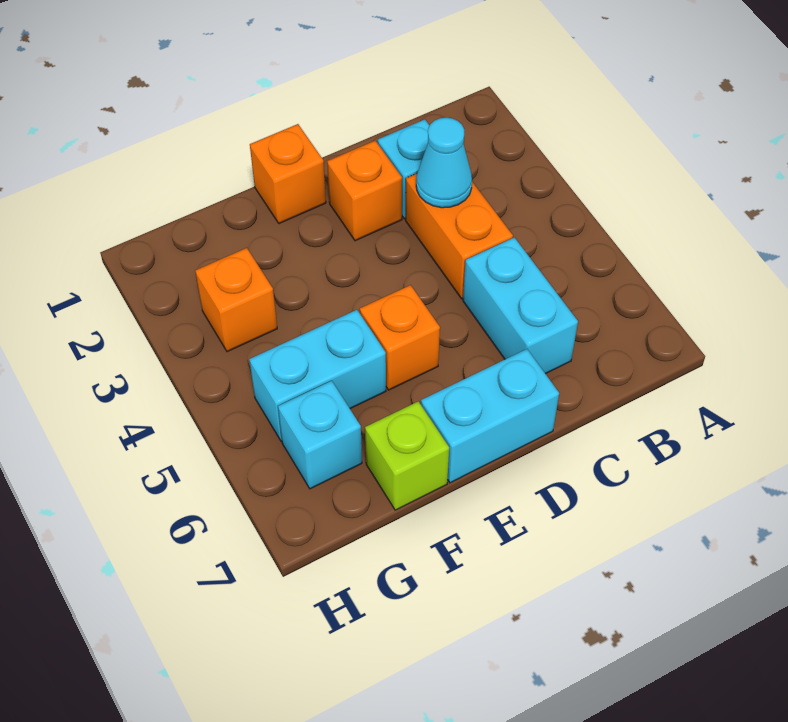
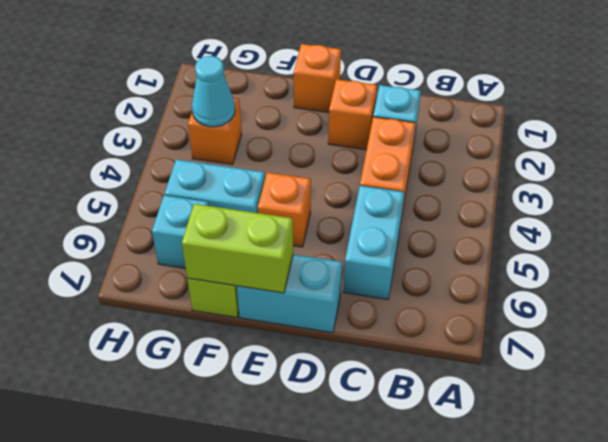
cyan cone C3 level 2 -> cyan cone G3 level 2
none -> lime brick E7:F7 level 2

